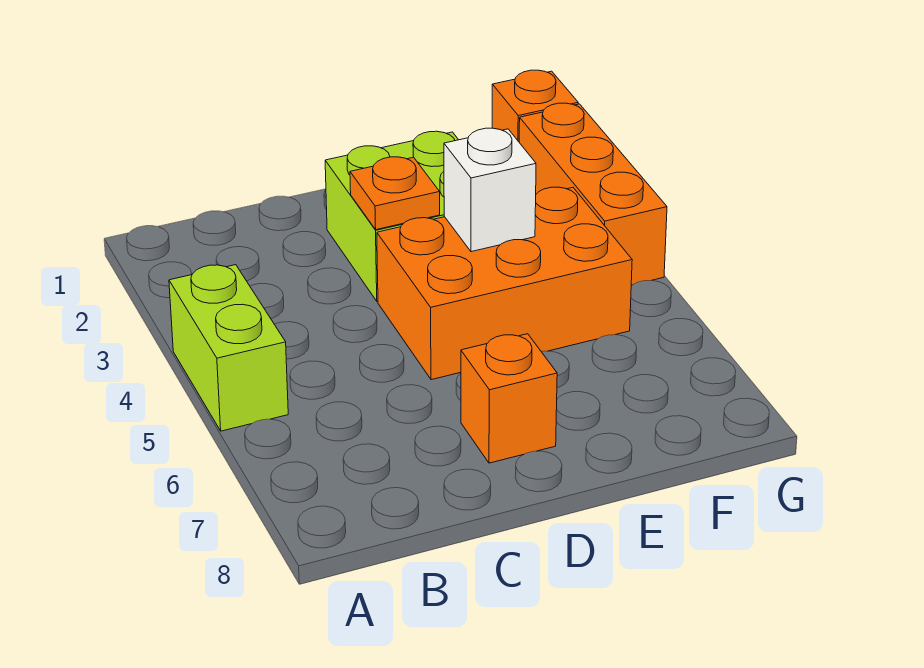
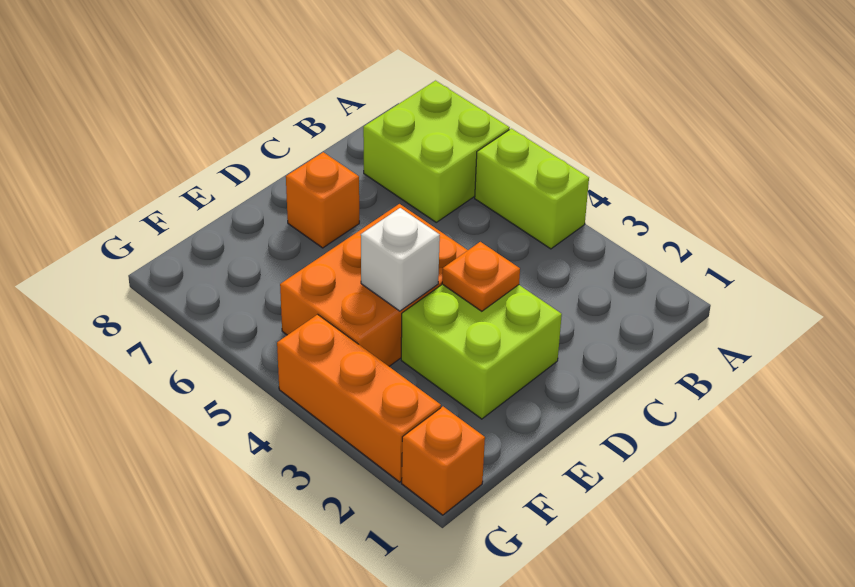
none -> lime brick A6:B7 level 1

